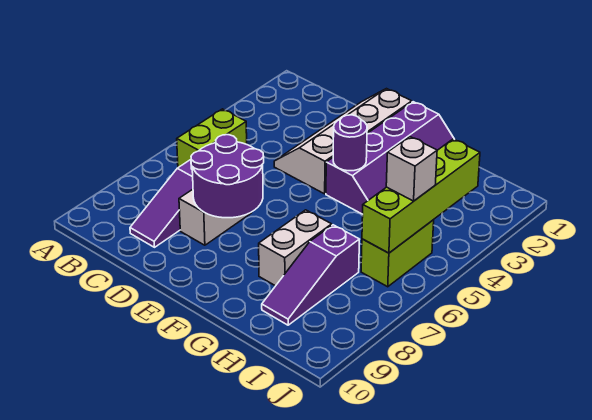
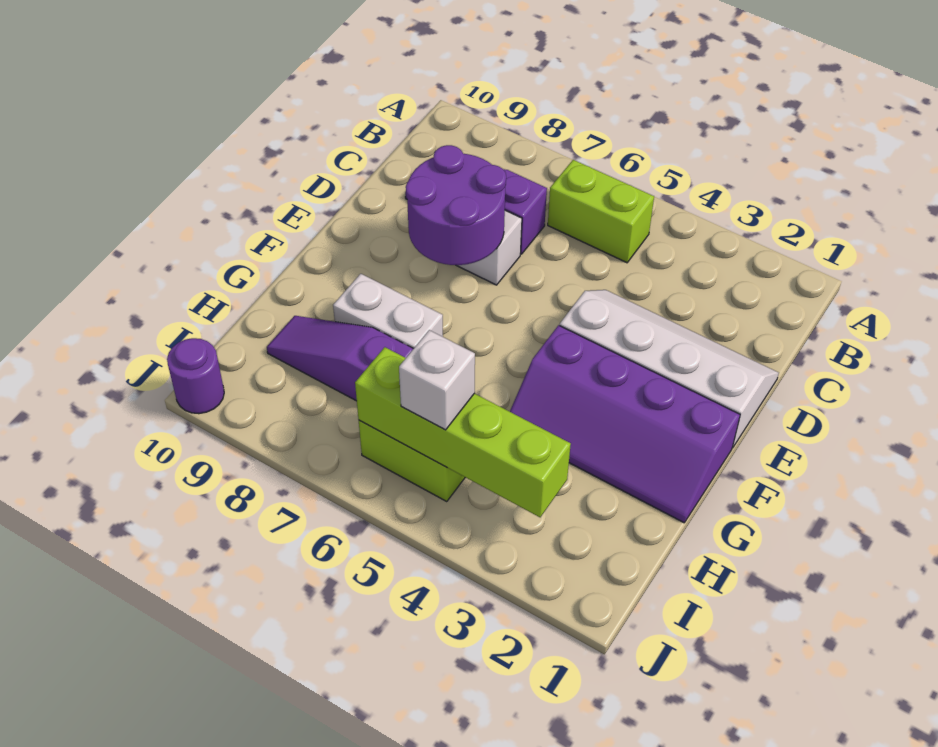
purple round brick F4 level 2 -> purple round brick J10 level 1

